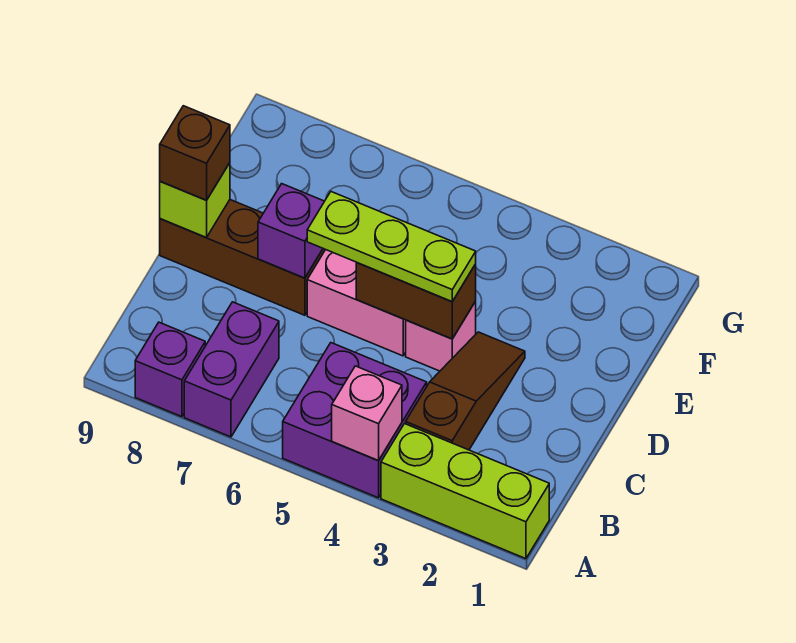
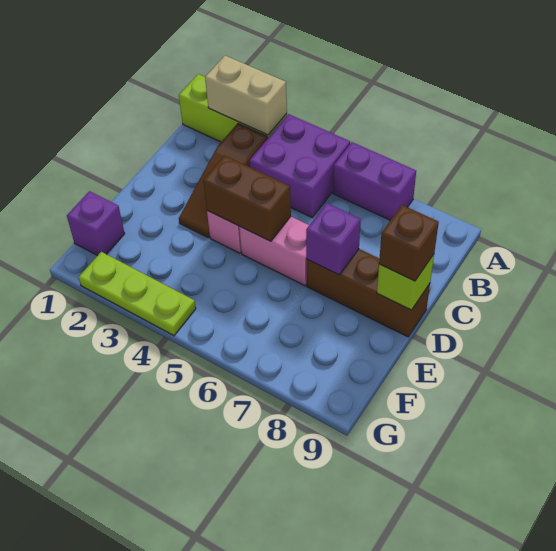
none -> tan brick A2:A3 level 2
pink brick A4 level 2 -> none
purple brick A7:B7 level 1 -> purple brick A6:A7 level 1
purple brick A8 level 1 -> purple brick F1 level 1
lime plate D4:D6 level 3 -> lime plate G2:G4 level 1

